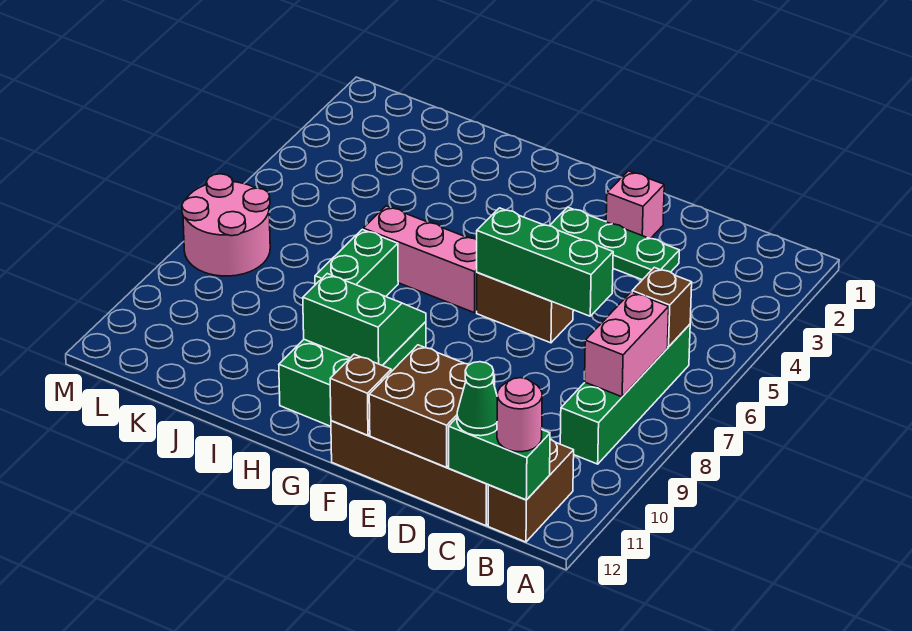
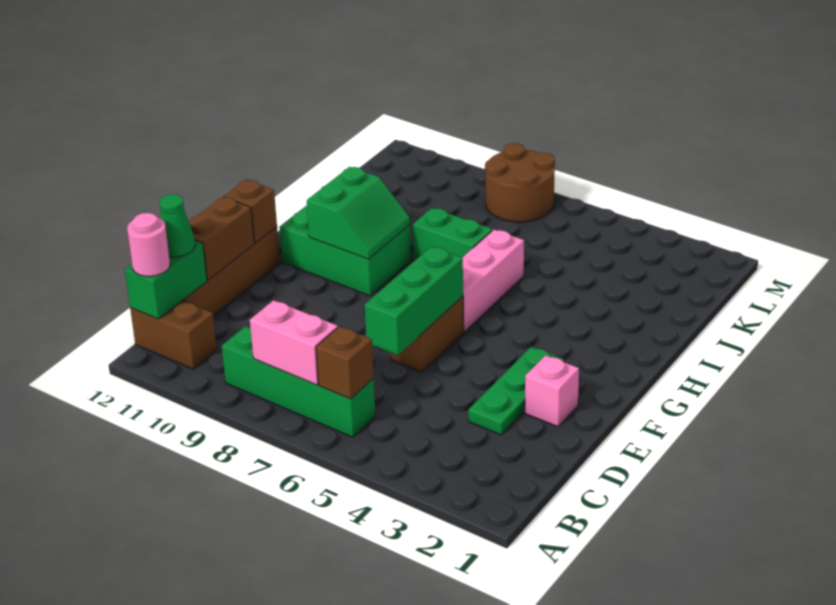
brown brick D11:E12 level 2 -> brown brick D12:E12 level 2
pink round brick L7:M8 level 1 -> brown round brick L7:M8 level 1

